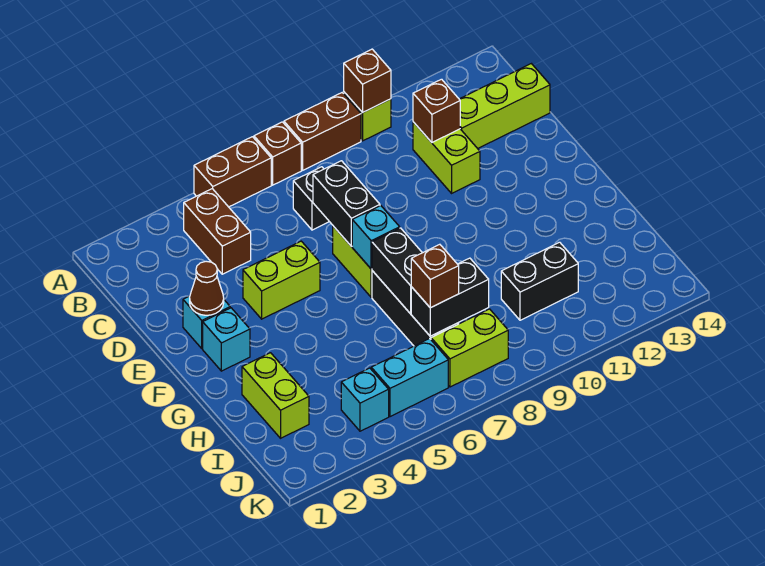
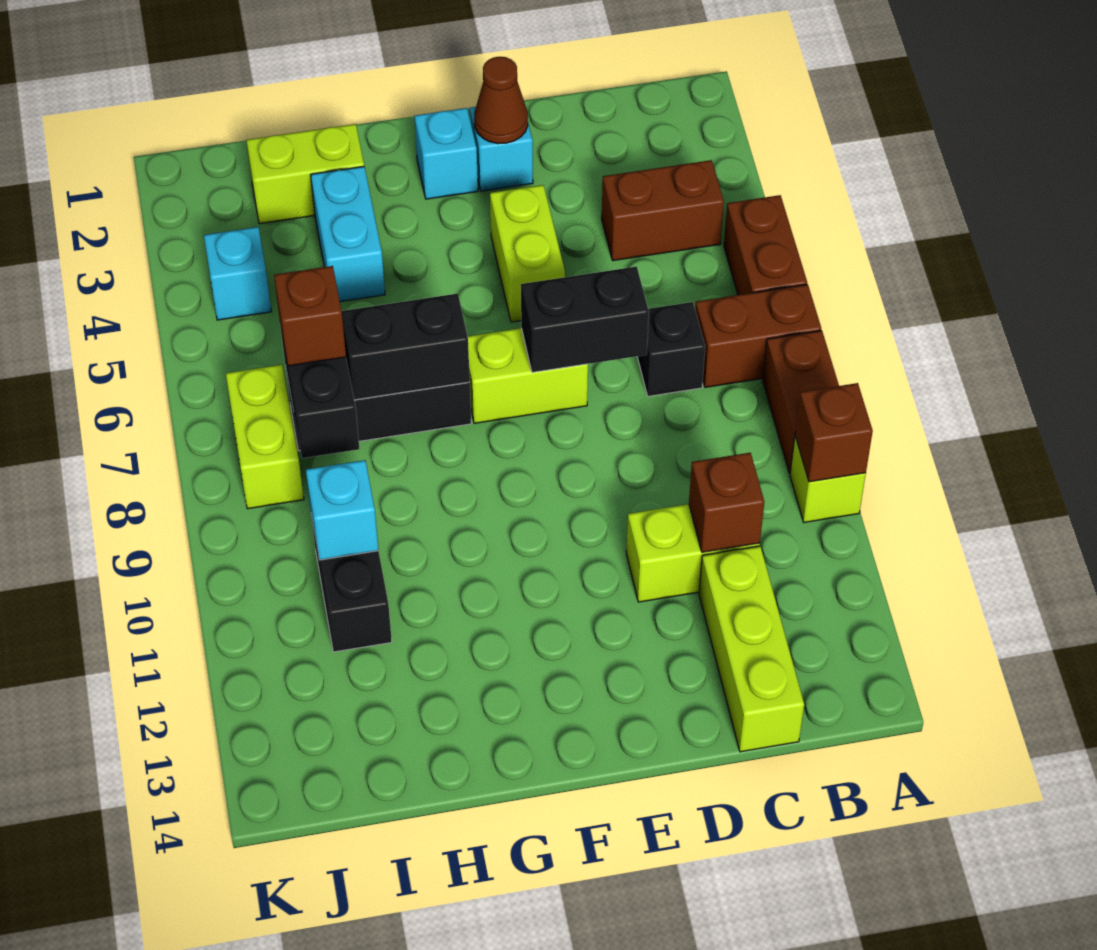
brown brick A7 level 1 -> brown brick A7:B7 level 1
cyan brick F7 level 2 -> cyan brick I10 level 2
cyan brick J5:J6 level 1 -> cyan brick H3:H4 level 1

